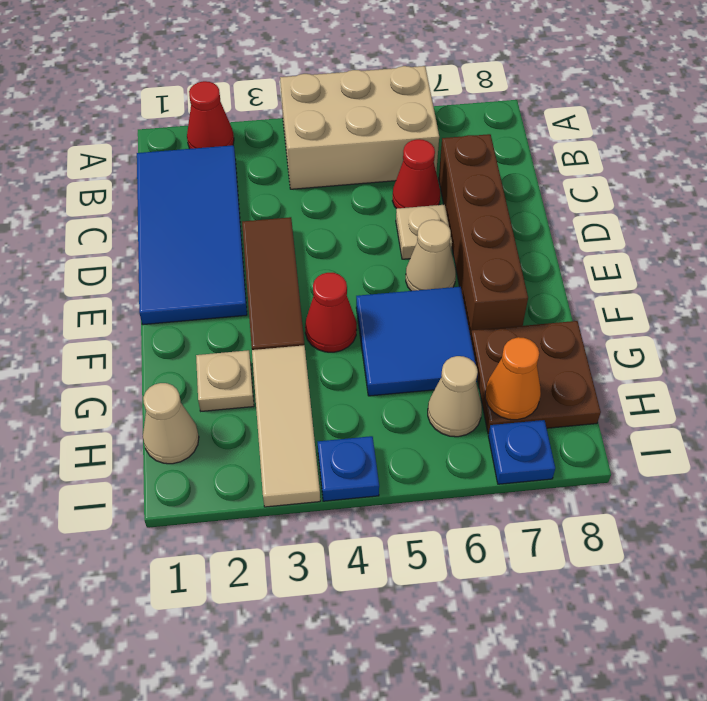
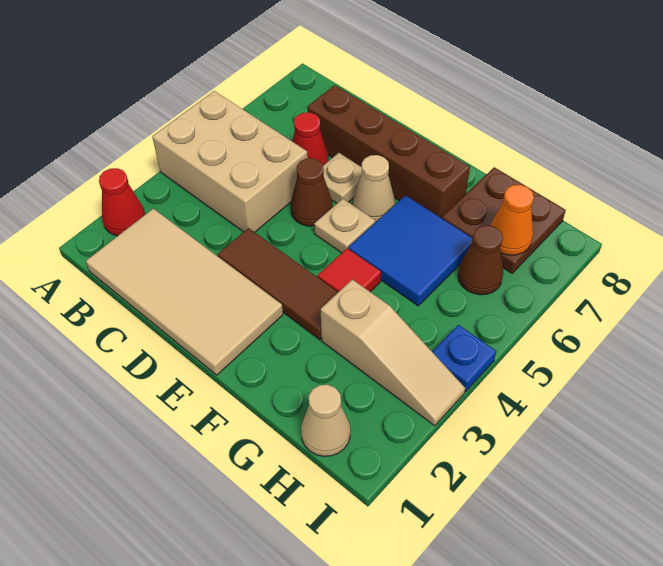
tan brick A4:B6 level 1 -> tan brick A4:C5 level 1
blue tile B1:E2 level 1 -> tan tile B1:E2 level 1
none -> brown cone D5 level 1
red cone F4 level 1 -> red tile F4 level 1
tan plate G2 level 1 -> tan plate E5 level 1
tan tile G3:I3 level 1 -> tan slope G3:I3 level 1 top G
tan cone H6 level 1 -> brown cone H6 level 1
blue plate I7 level 1 -> none

